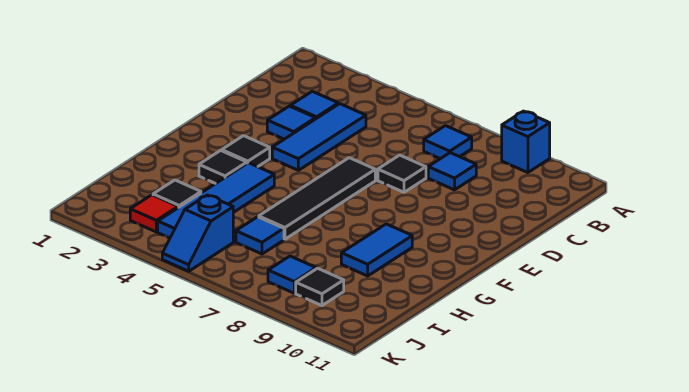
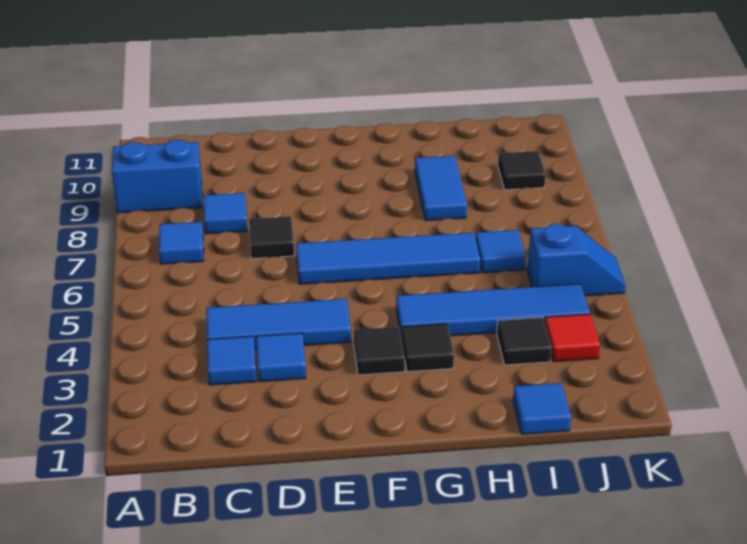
blue brick A9 level 1 -> blue brick A9:B9 level 1
black tile E6:H6 level 1 -> blue tile E6:H6 level 1
blue tile G9:H9 level 1 -> blue tile H8:H9 level 1
blue tile J8 level 1 -> blue tile I1 level 1

